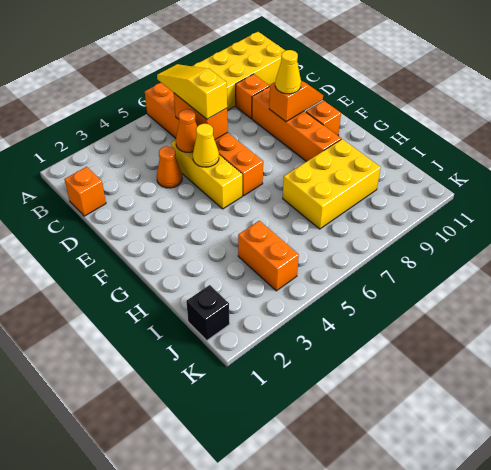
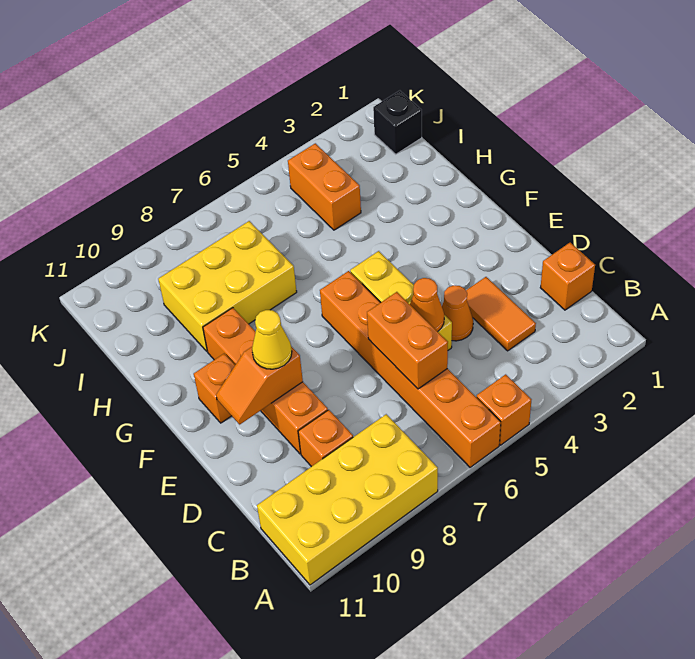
none -> orange brick A5 level 1
yellow slope B6:D6 level 3 top D -> none
none -> orange tile C3:D3 level 1
yellow cone E5 level 2 -> none

